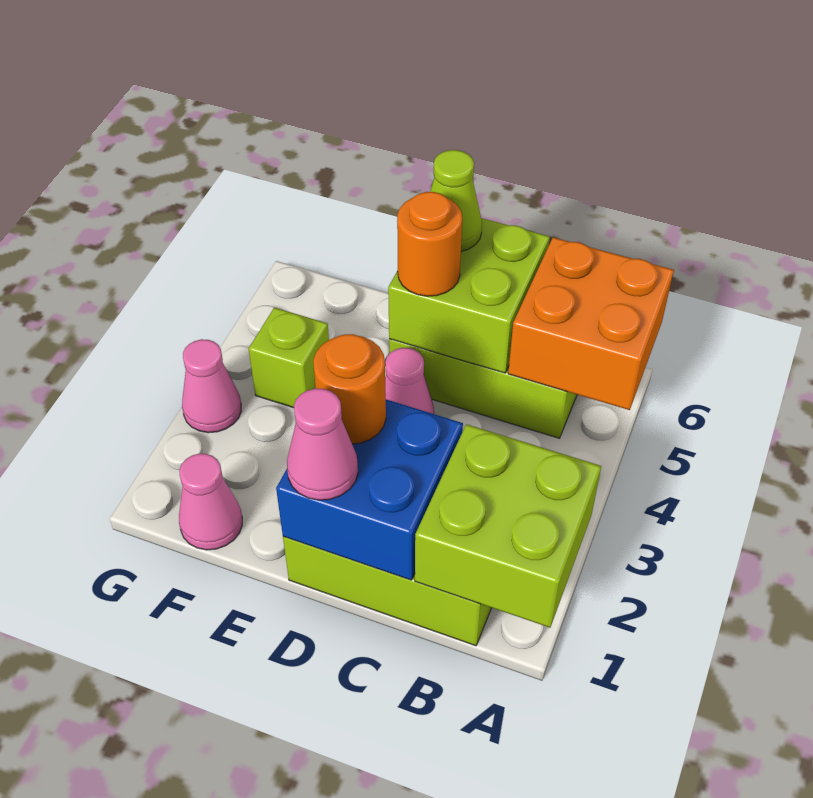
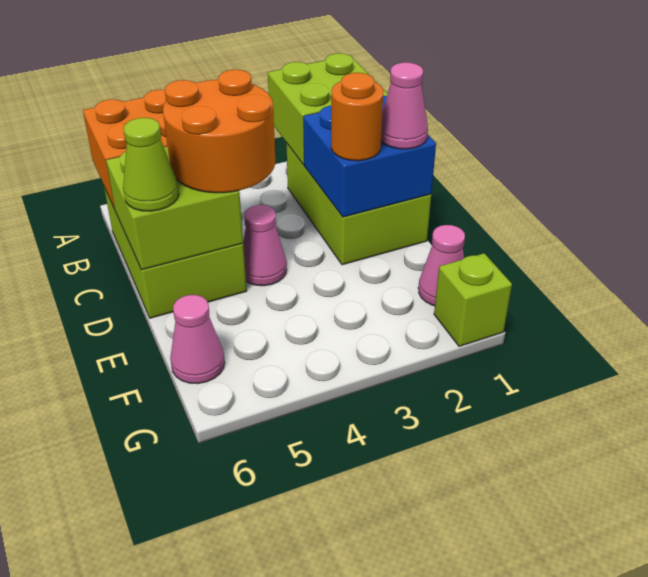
orange round brick D5 level 3 -> orange round brick C4:D5 level 3
lime brick F4 level 1 -> lime brick G1 level 1
pink cone G3 level 1 -> pink cone F6 level 1

